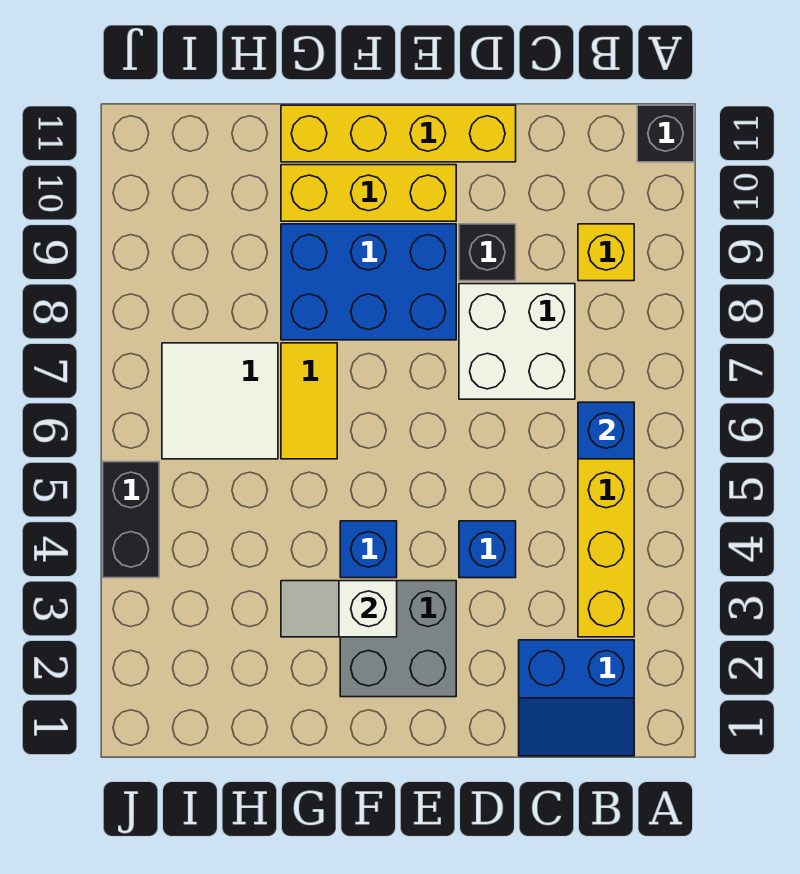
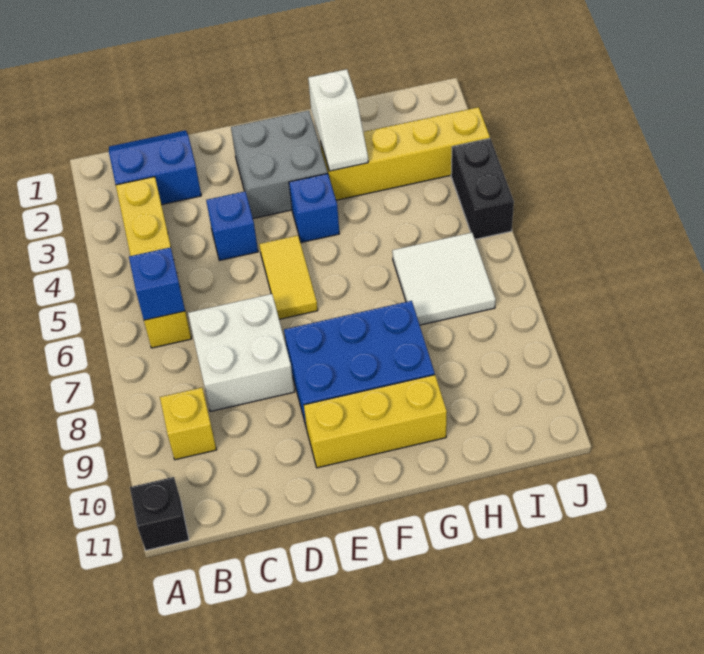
black brick D9 level 1 -> none
yellow brick D11:G11 level 1 -> yellow brick G3:J3 level 1
white slope F3:G3 level 2 top F -> white slope G2:G3 level 2 top 2
yellow tile G6:G7 level 1 -> yellow tile E5:E6 level 1

